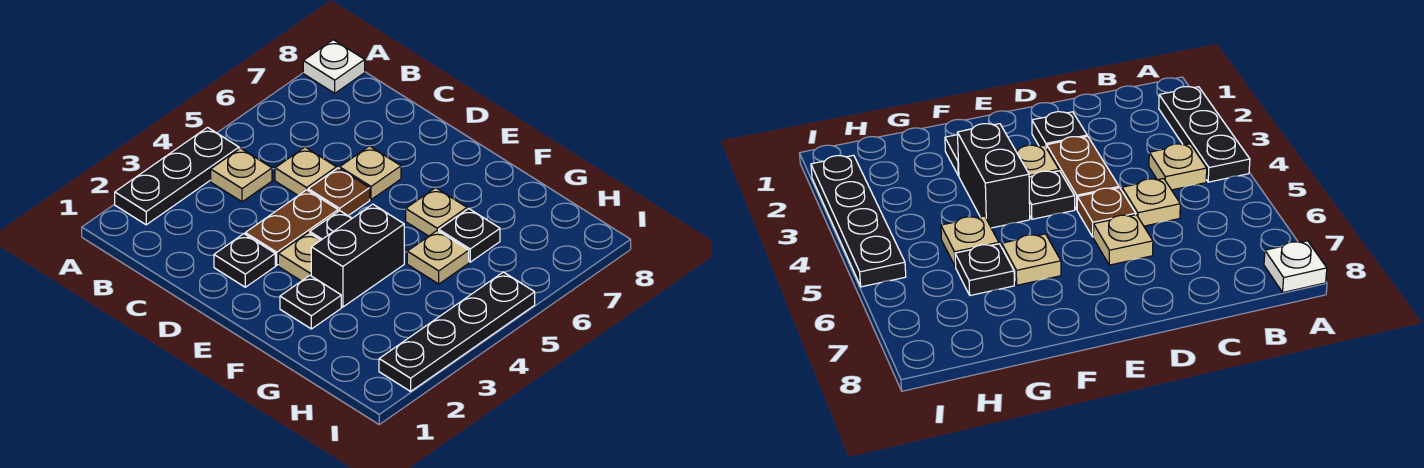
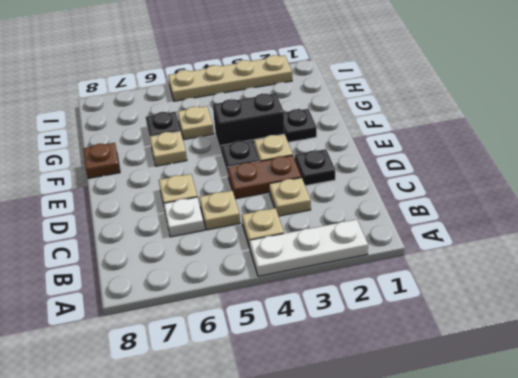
black plate A2:A4 level 1 -> white plate A2:A4 level 1
white plate A8 level 1 -> white plate C6 level 1
none -> tan plate C3 level 1
brown plate D5 level 1 -> brown plate F8 level 1
black plate I2:I5 level 1 -> tan plate I2:I5 level 1

